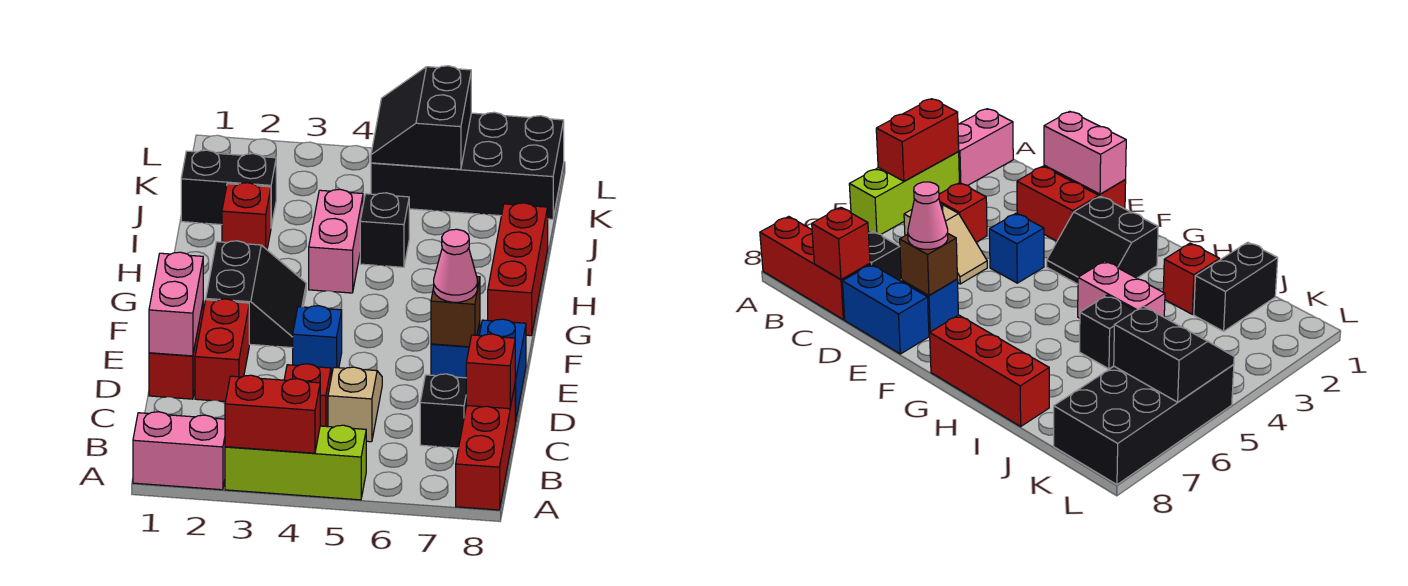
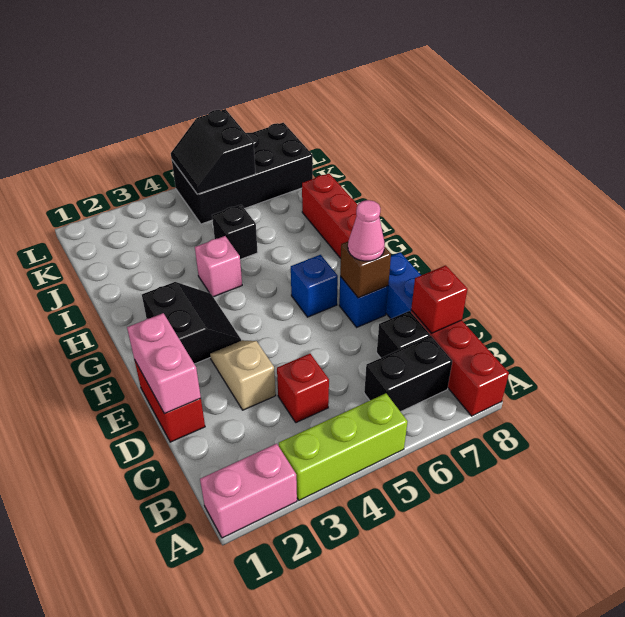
red brick A3:A4 level 2 -> none
tan slope C5:D5 level 1 top C -> tan slope D3:E3 level 1 top D
red brick D2:E2 level 1 -> none
blue brick E4 level 1 -> blue brick F6 level 1
pink brick H4:I4 level 1 -> pink brick H4 level 1
red brick I2 level 1 -> none
black brick J1:J2 level 1 -> black brick B6:B7 level 1

